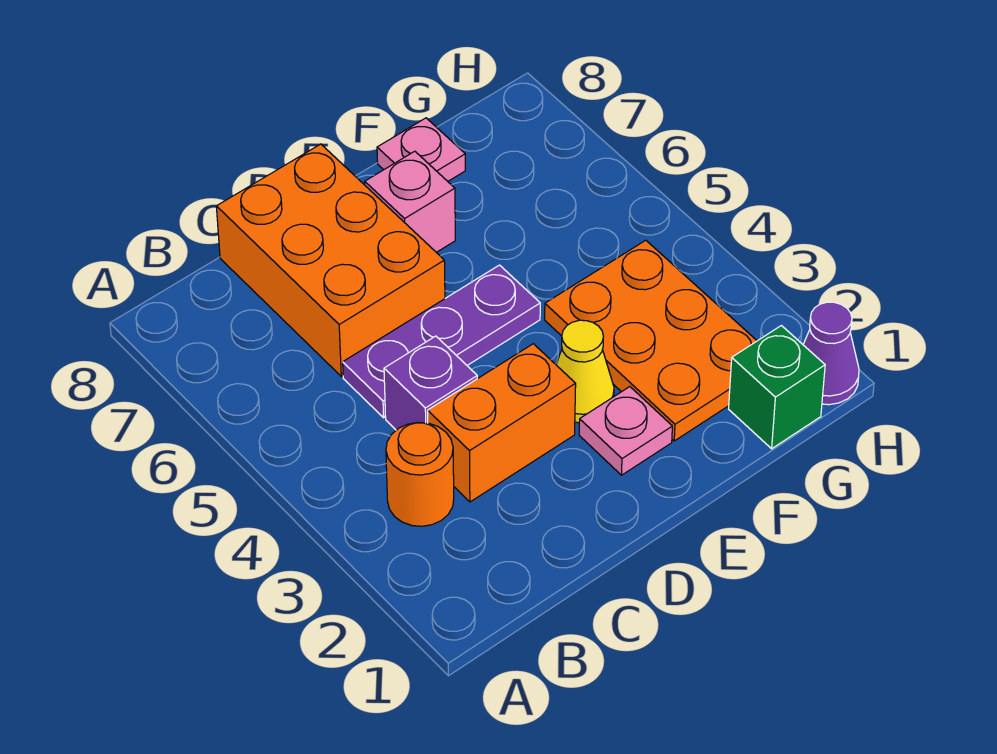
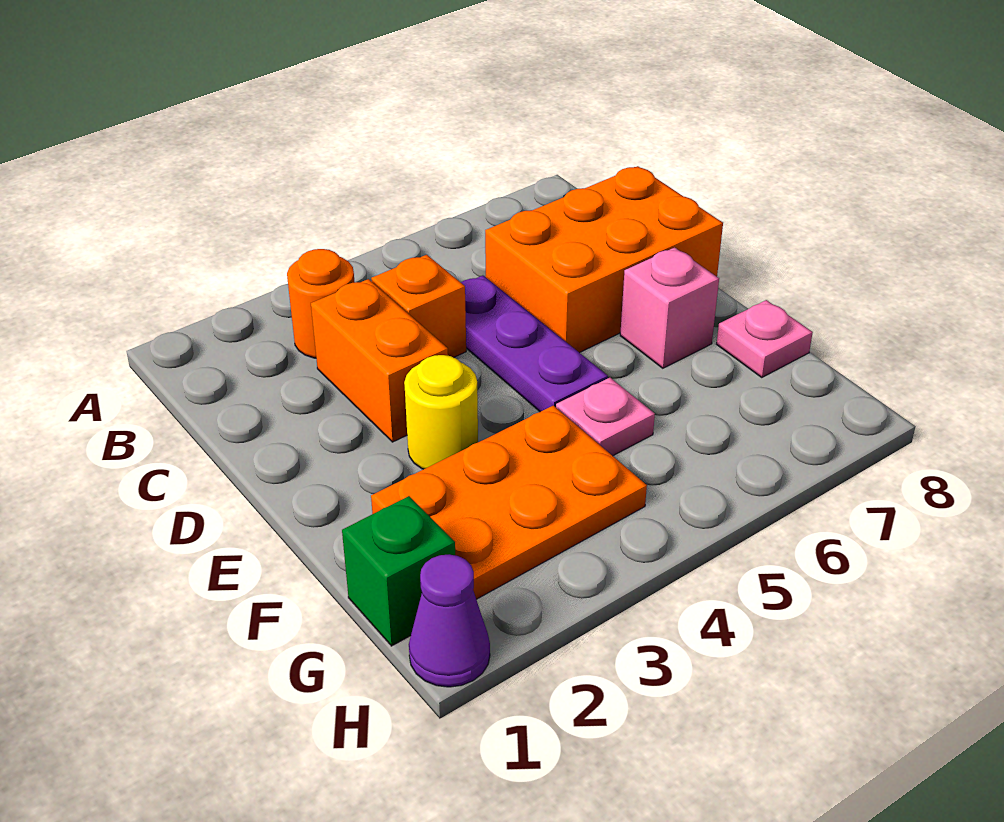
purple brick C4 level 1 -> orange brick C4 level 1
pink plate E2 level 1 -> pink plate F5 level 1
yellow cone E3 level 1 -> yellow round brick E3 level 1

